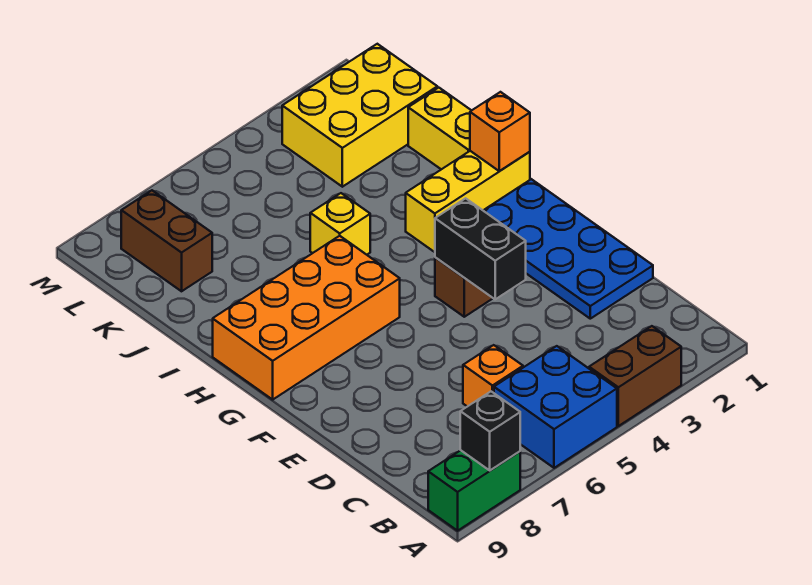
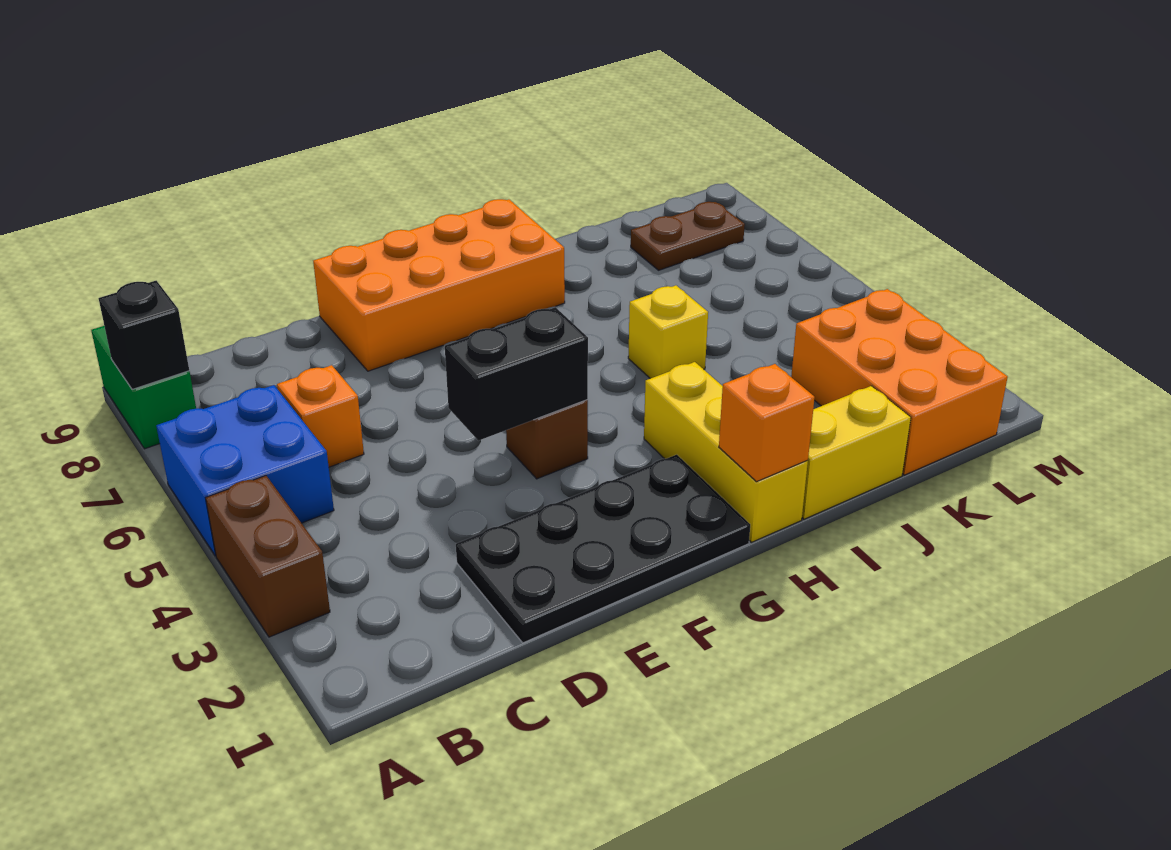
blue plate D1:G2 level 1 -> black plate D1:G2 level 1
orange brick G6:H9 level 1 -> orange brick E8:H9 level 1
yellow brick K1:L3 level 1 -> orange brick K1:L3 level 1
brown brick K8:L8 level 1 -> brown plate K8:L8 level 1

